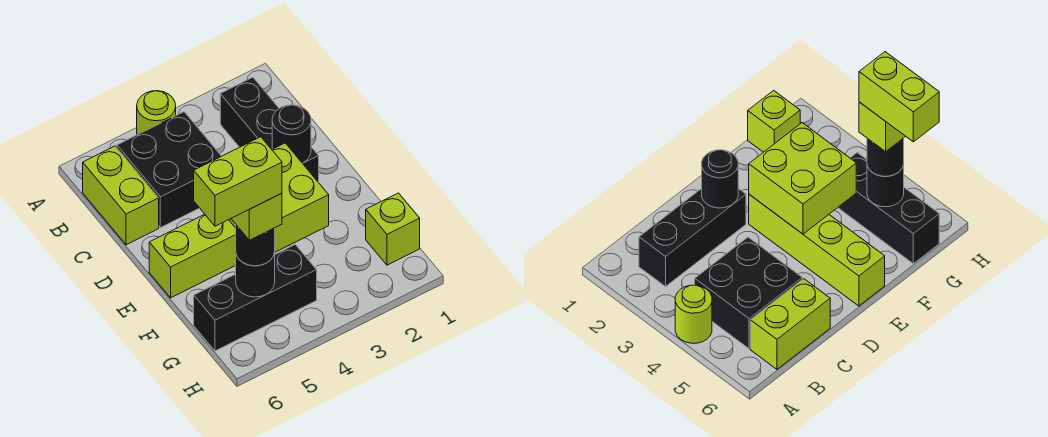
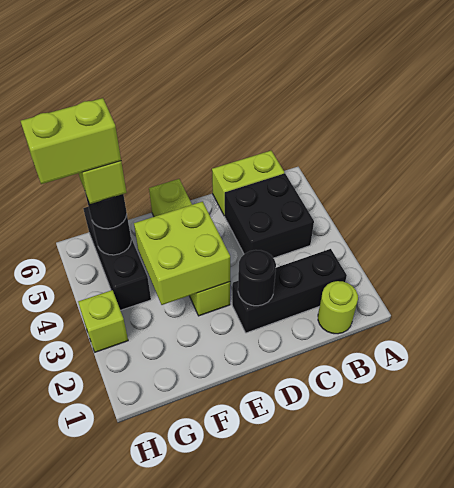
lime round brick A4 level 1 -> lime round brick B1 level 1
lime brick G1 level 1 -> lime brick H3 level 1
lime brick G5:G6 level 5 -> lime brick G5:H5 level 5

